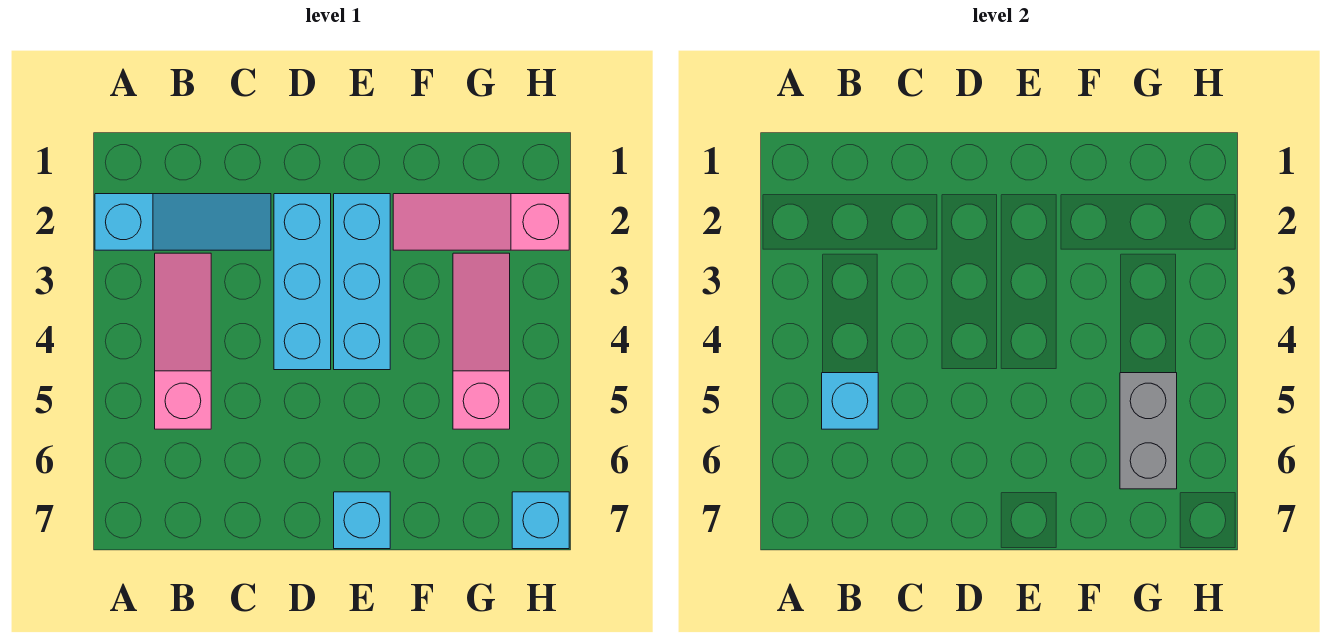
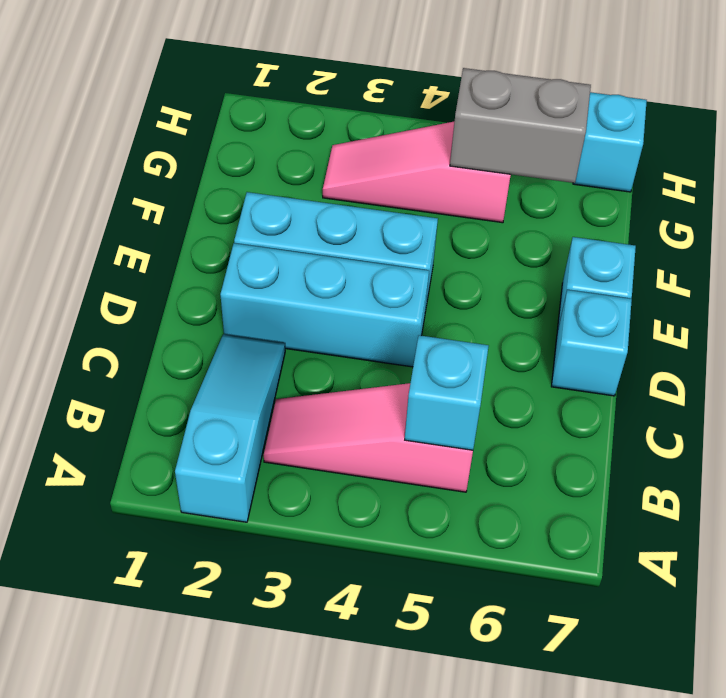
none -> cyan brick D7 level 1
pink slope F2:H2 level 1 top H -> none

